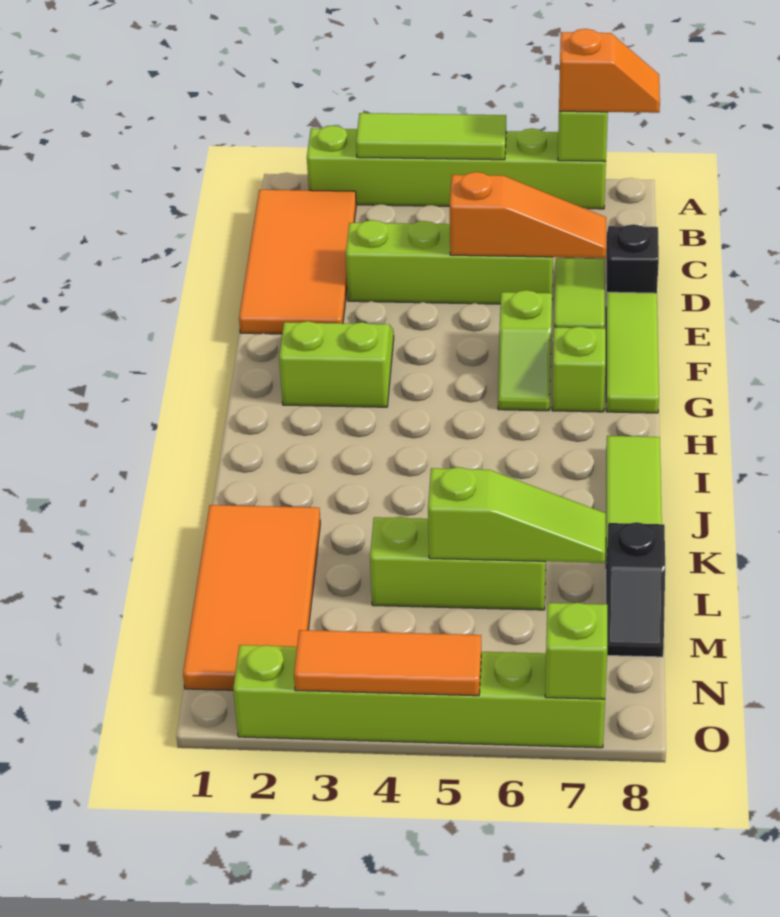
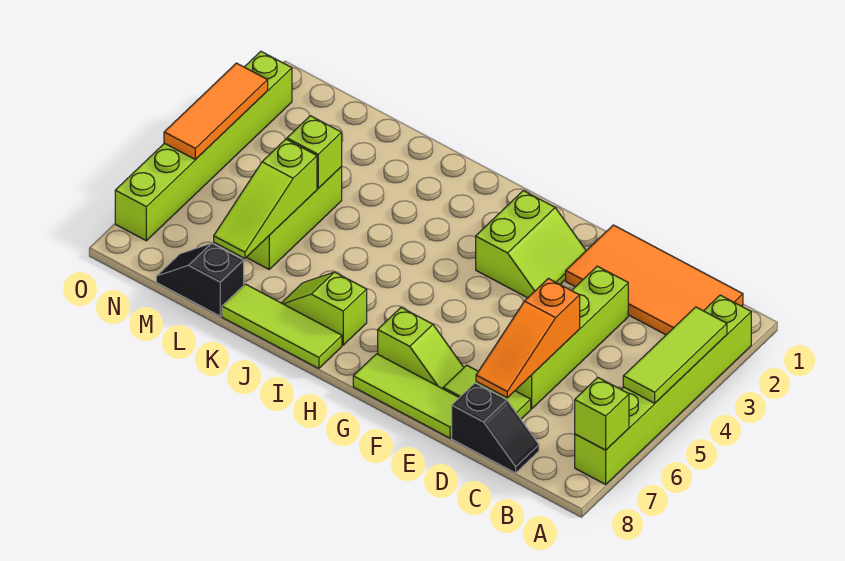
orange slope A7:A8 level 3 top 7 -> none
lime slope F6:G6 level 1 top F -> lime slope I7:J7 level 1 top I
orange tile K1:N2 level 1 -> none
lime brick O7 level 2 -> lime brick L4 level 2

